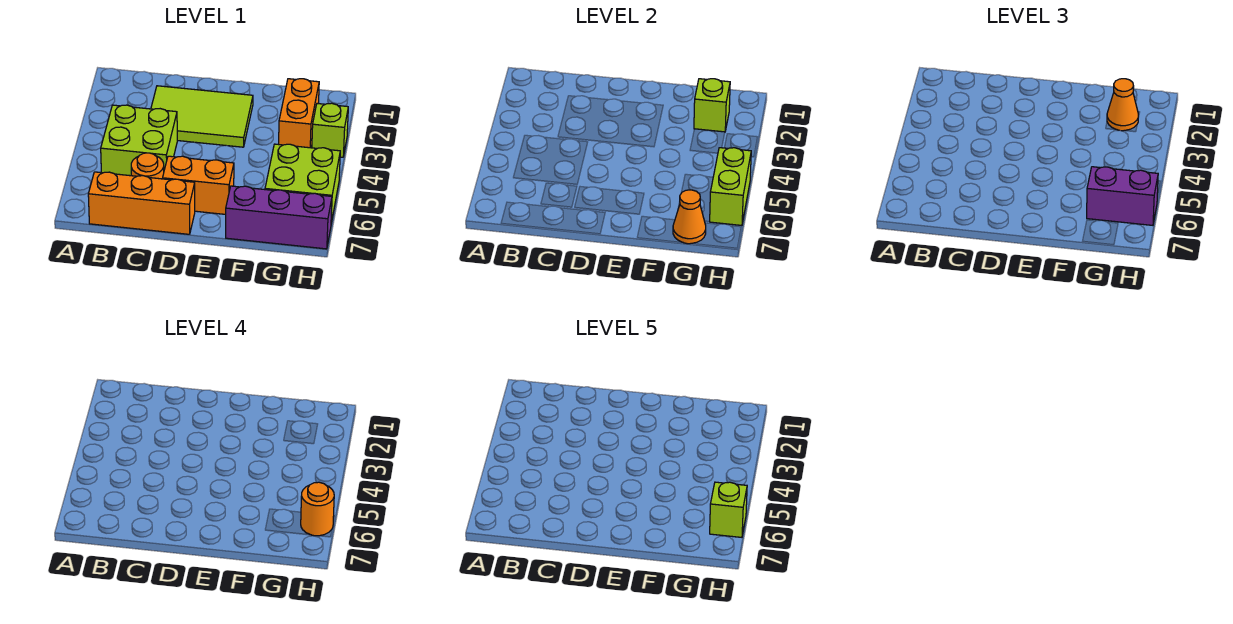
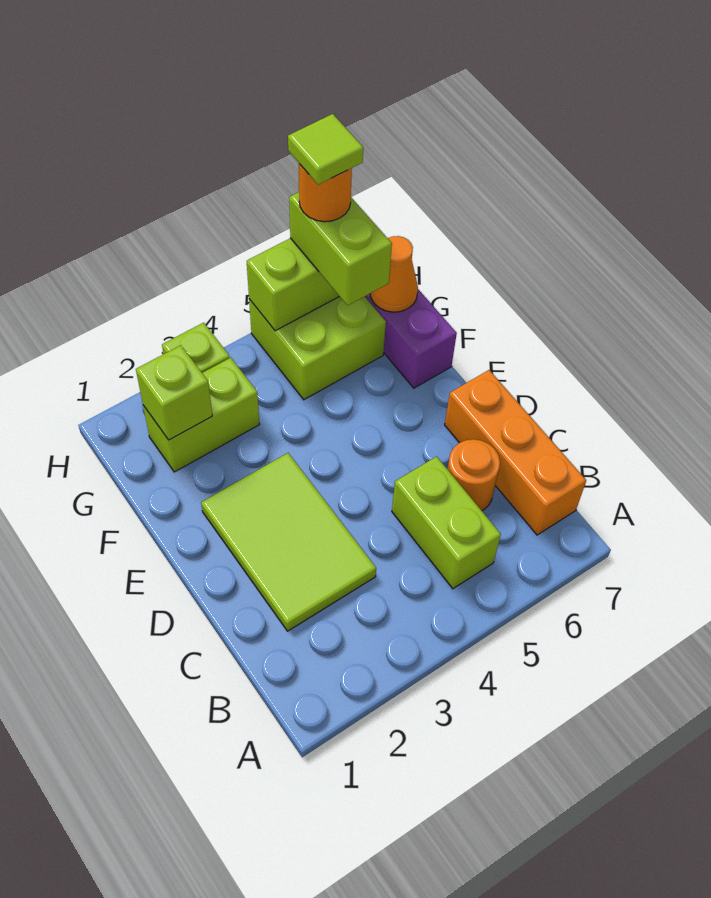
lime brick B4:C5 level 1 -> lime brick B5:C5 level 1
orange brick D6:E6 level 1 -> none
orange brick G2:G3 level 1 -> lime brick G2:G3 level 1
orange cone G2 level 3 -> none
purple brick G6:H6 level 3 -> lime brick G6:H6 level 3
lime brick H6 level 5 -> lime tile H6 level 5

